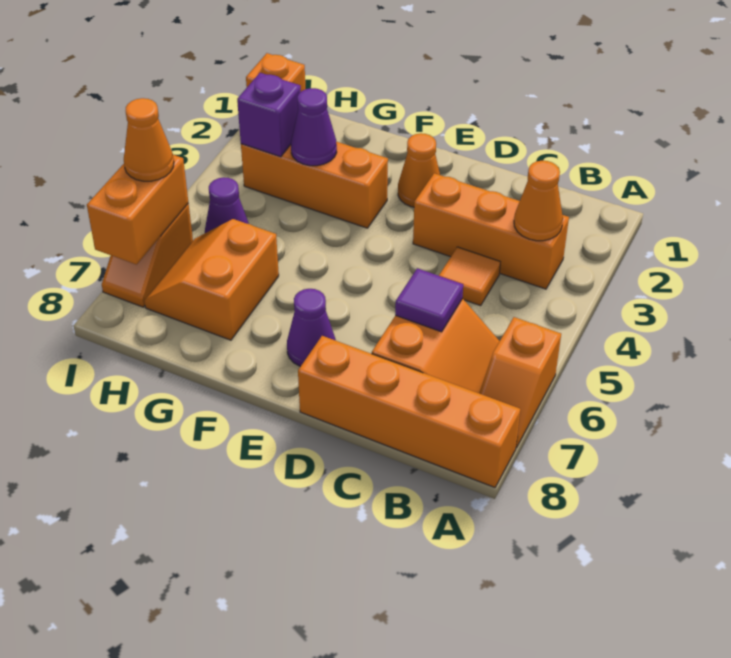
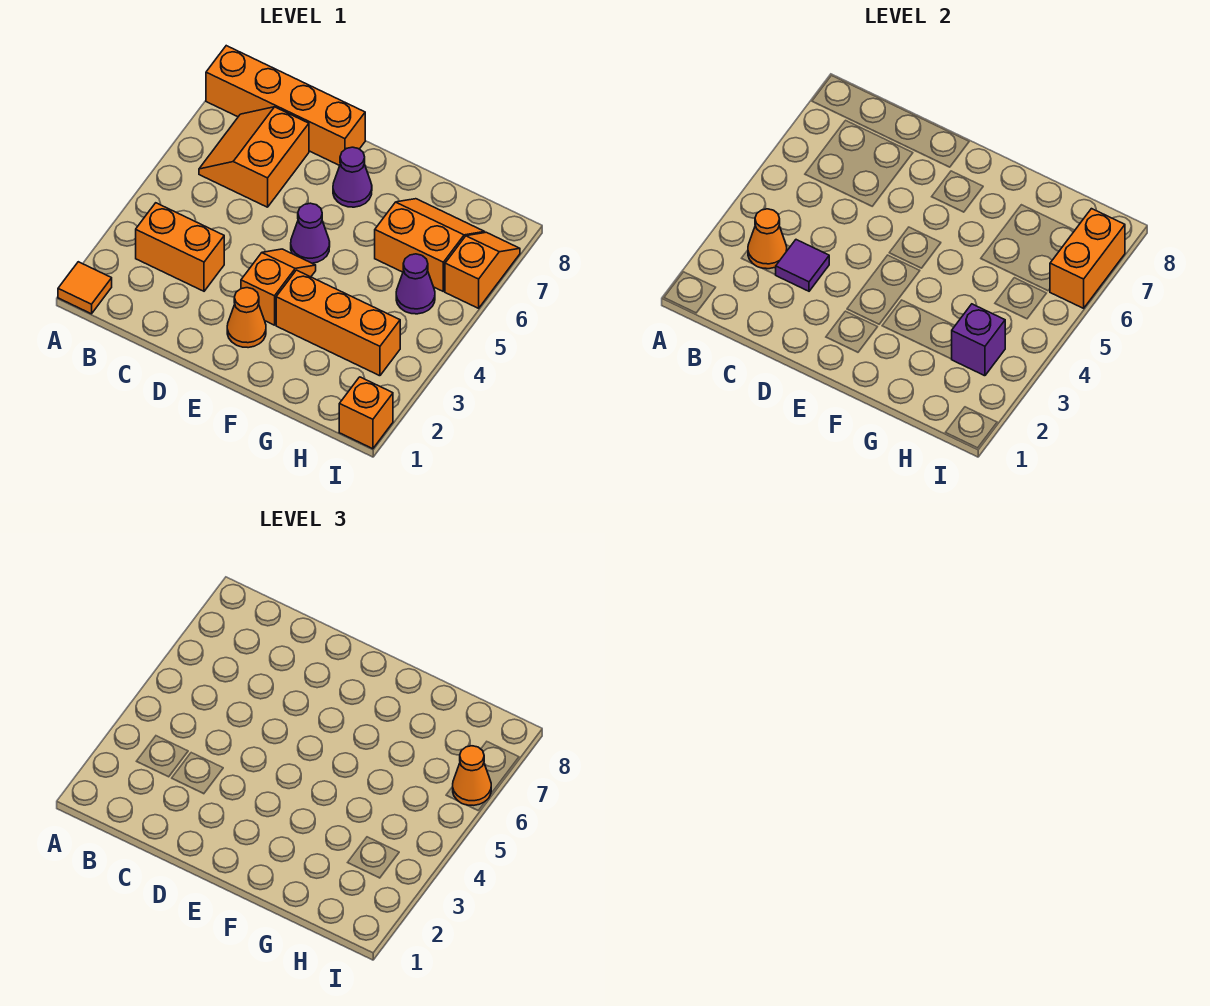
orange slope A6:A7 level 1 top 6 -> orange slope E3:E4 level 1 top 3
orange brick B3:D3 level 1 -> orange brick B3:C3 level 1
orange tile C4 level 1 -> orange tile A1 level 1
purple tile C6 level 2 -> purple tile C3 level 2
purple cone G3 level 2 -> purple cone E5 level 1
orange slope G6:H7 level 1 top G -> orange slope G6:H7 level 1 top 6

